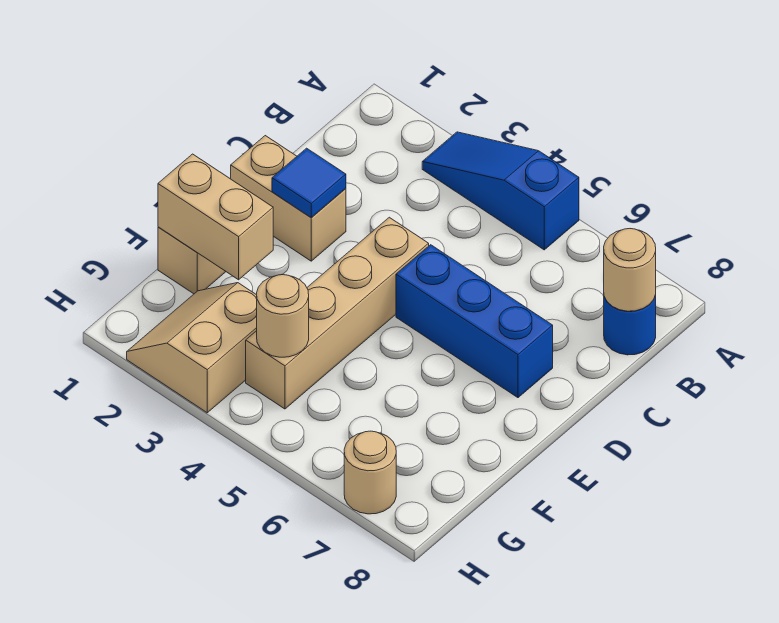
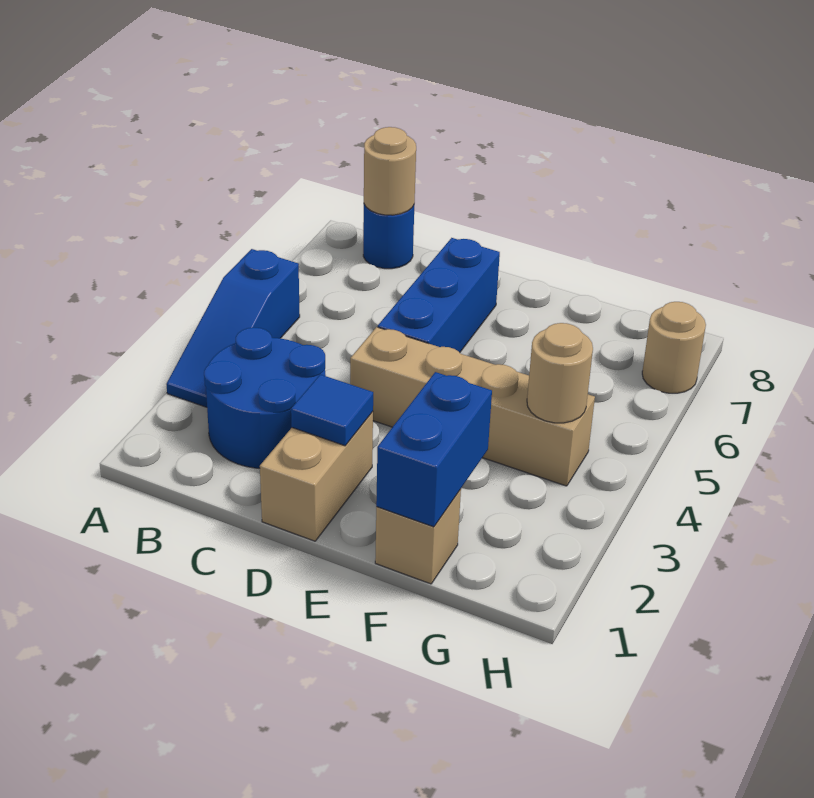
none -> blue round brick B2:C3 level 1
tan brick F1:F2 level 2 -> blue brick F1:F2 level 2
tan slope G2:H3 level 1 top 3 -> none

